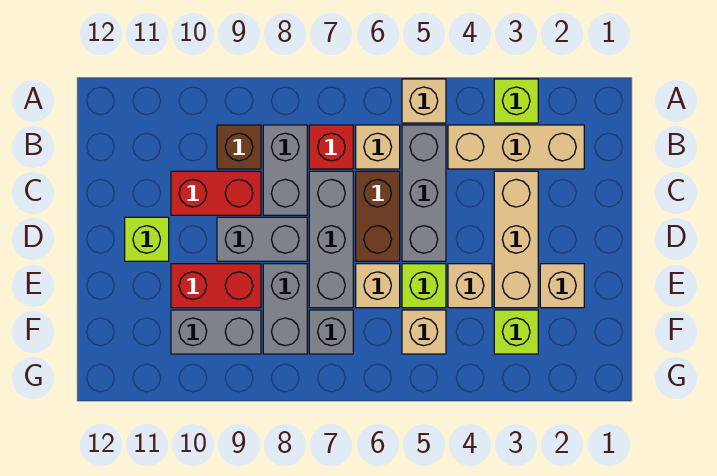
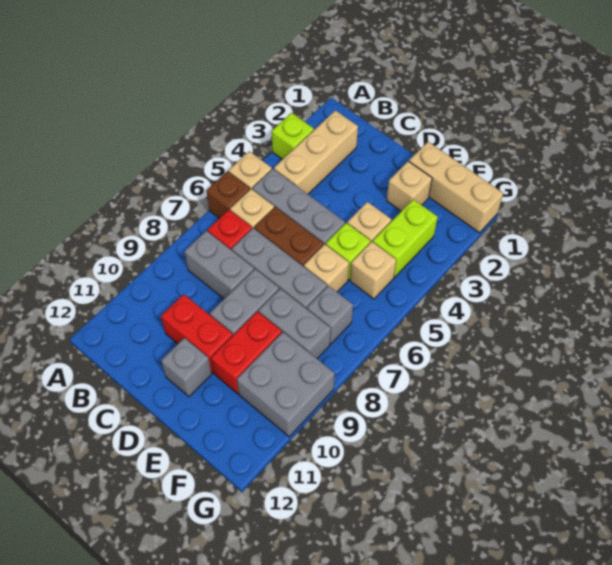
brown brick B9 level 1 -> brown brick A6 level 1
tan brick C3:E3 level 1 -> tan brick E1:G1 level 1
red brick C9:C10 level 1 -> red brick C10:D10 level 1
lime brick D11 level 1 -> grey brick D11 level 1
lime brick F3 level 1 -> lime brick F3:F4 level 1
grey brick F9:F10 level 1 -> grey brick F9:G10 level 1

